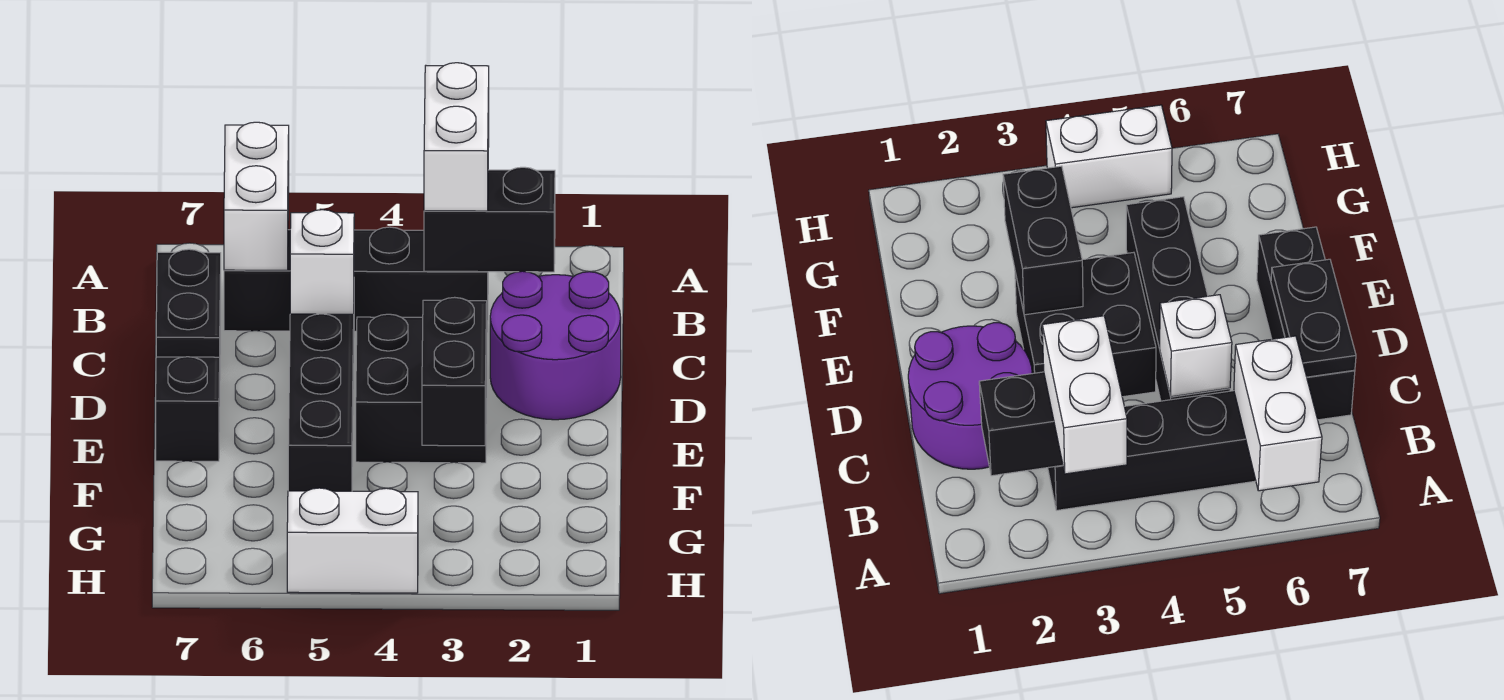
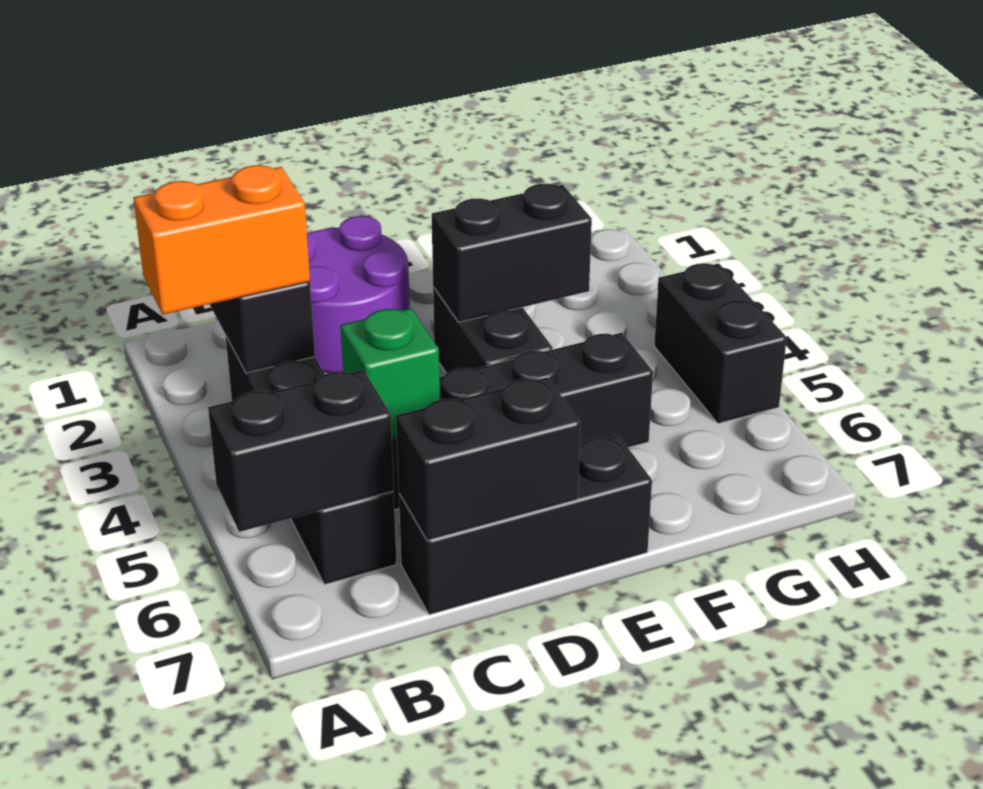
white brick A3:B3 level 3 -> orange brick A3:B3 level 3
white brick A6:B6 level 2 -> black brick A6:B6 level 2
white brick C5 level 2 -> green brick C5 level 2
black plate C7:D7 level 2 -> black brick C7:D7 level 2
black brick D3:E4 level 1 -> black brick E3:E4 level 1
white brick H4:H5 level 1 -> black brick H4:H5 level 1

